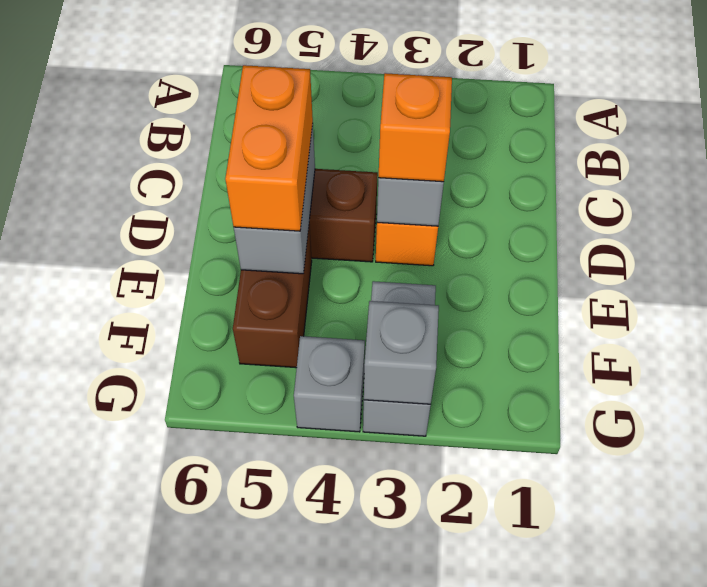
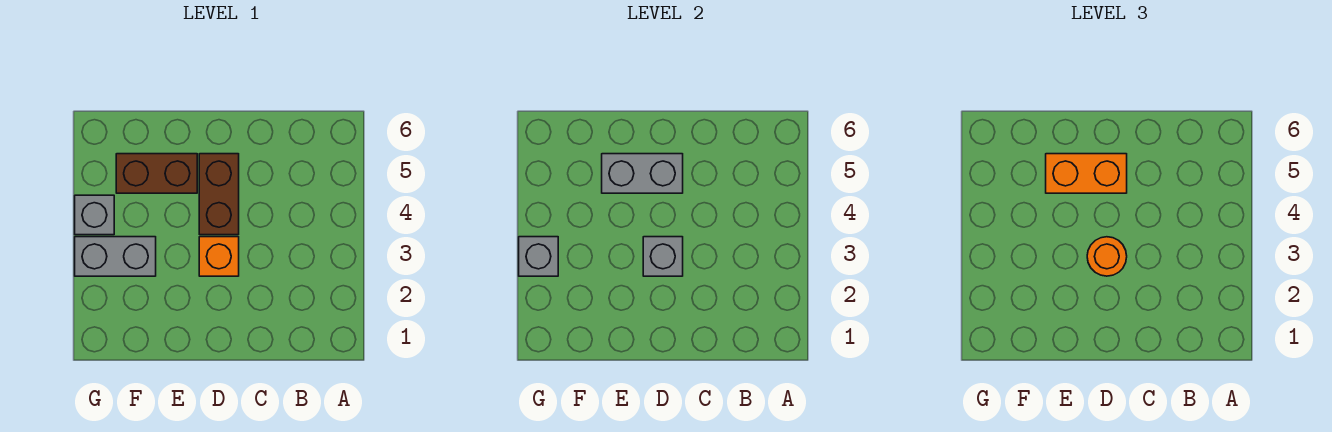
orange brick D3 level 3 -> orange round brick D3 level 3

